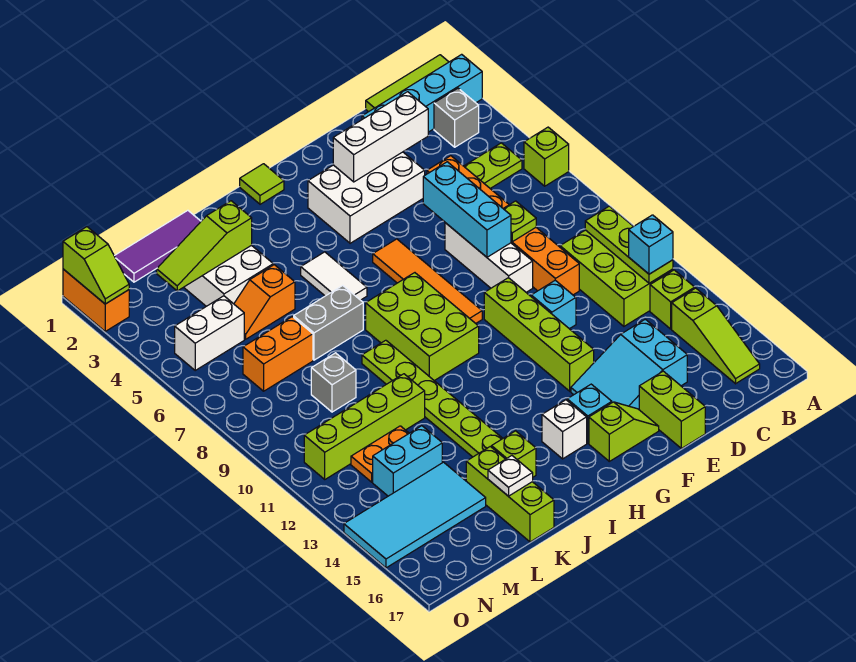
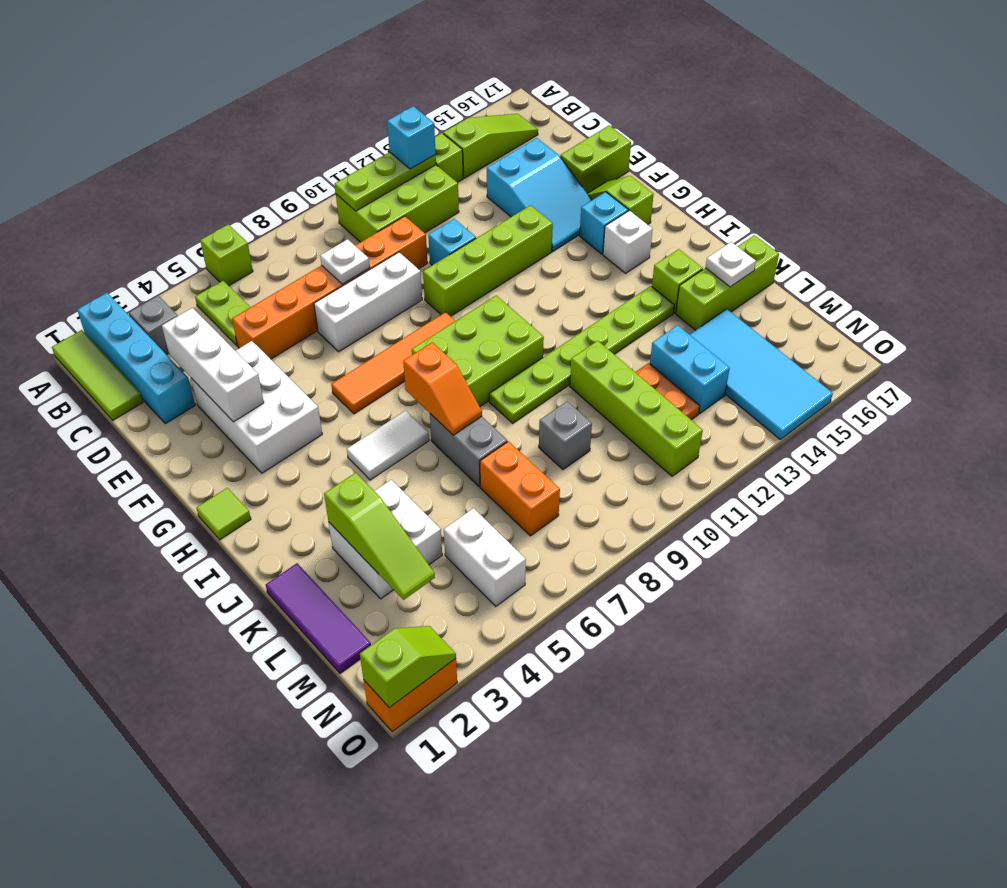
lime plate D8 level 2 -> white plate D8 level 2
cyan brick E6:E8 level 2 -> none
orange slope K5:L5 level 1 top K -> orange slope I7:J7 level 2 top I

